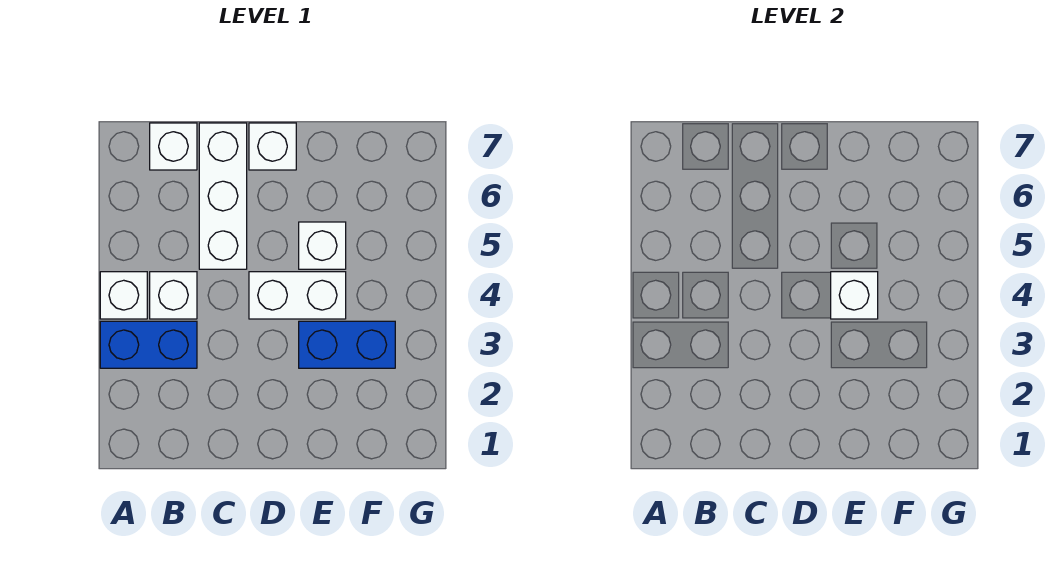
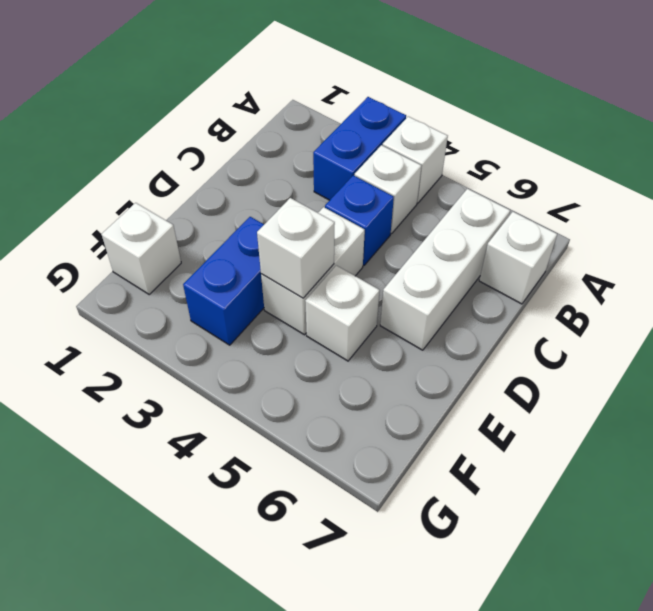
none -> blue brick C4 level 1
white brick C5:C7 level 1 -> white brick B6:D6 level 1
white brick D7 level 1 -> white brick F1 level 1

